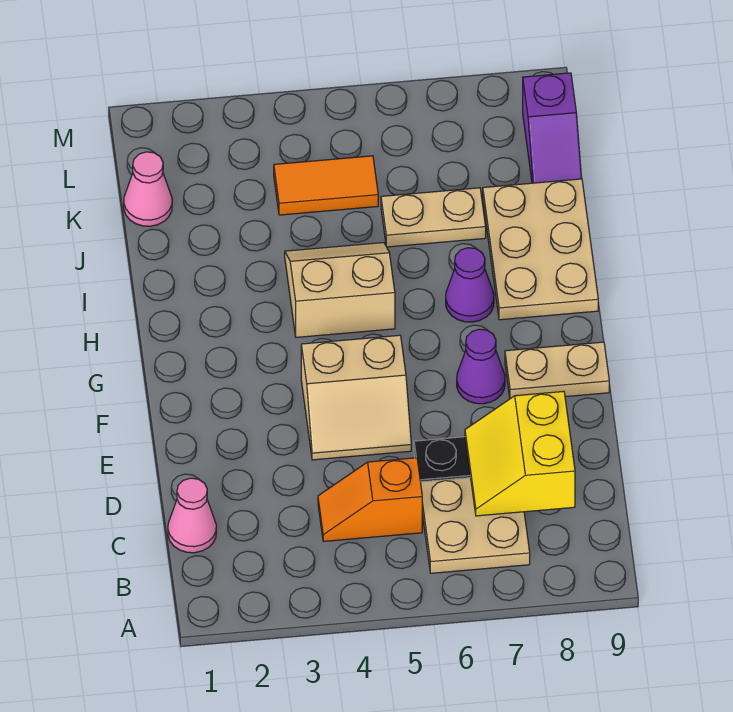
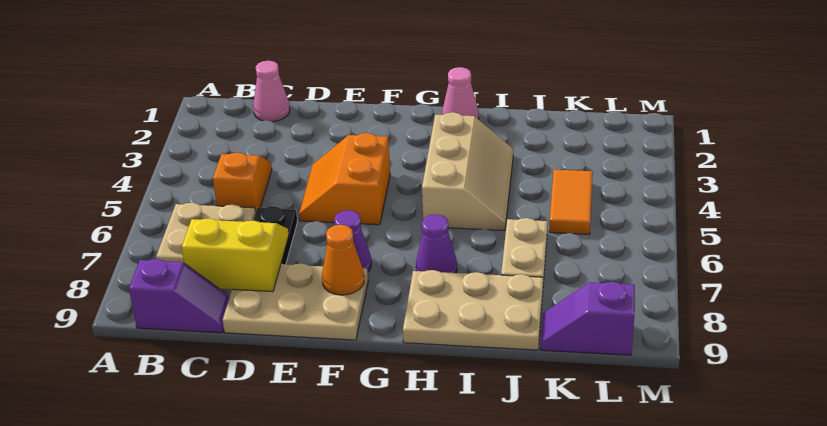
none -> purple slope B9:C9 level 1 top B
tan slope E4:F5 level 1 top F -> orange slope E4:F5 level 1 top F
tan plate F8:F9 level 1 -> tan plate D8:F9 level 1
none -> orange cone F8 level 2
tan slope H4:I5 level 1 top H -> tan slope H3:I5 level 1 top H
pink cone K1 level 1 -> pink cone H1 level 1

